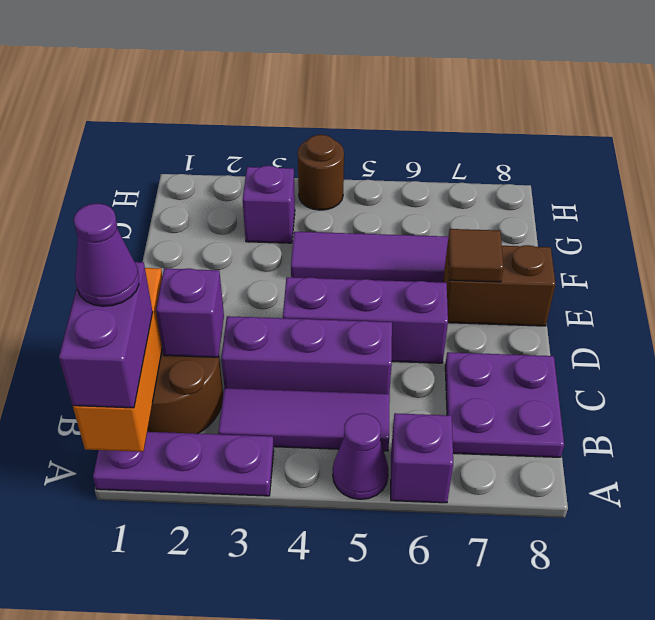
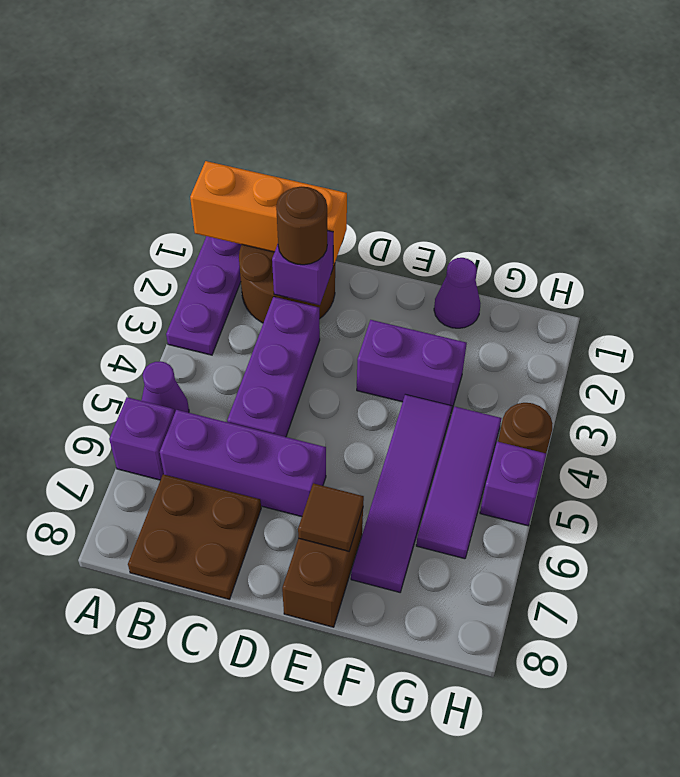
purple brick A1:B1 level 3 -> purple brick E3:F3 level 1
purple cone B1 level 4 -> purple cone F1 level 1
purple tile B3:B5 level 1 -> purple tile G4:G6 level 1
purple plate B7:C8 level 1 -> brown plate B7:C8 level 1
none -> brown round brick C2 level 3
purple brick D4:D6 level 1 -> purple brick B6:D6 level 1
purple brick G3 level 1 -> purple brick H5 level 1

